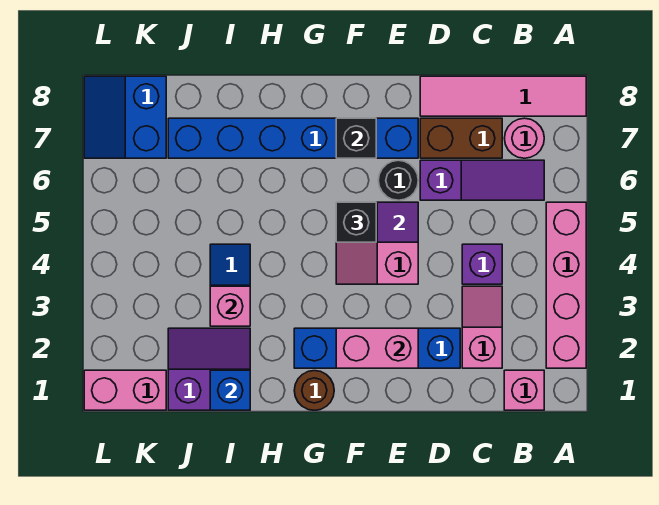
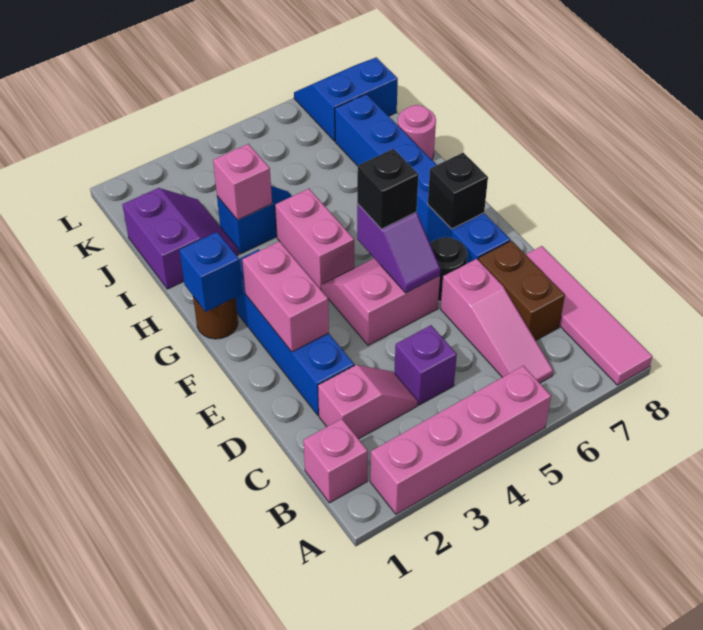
purple slope B6:D6 level 1 top D -> pink slope B6:D6 level 1 top D
pink round brick B7 level 1 -> pink round brick I8 level 1
blue brick I1 level 2 -> blue brick G1 level 2
pink brick K1:L1 level 1 -> pink brick G4:H4 level 1

